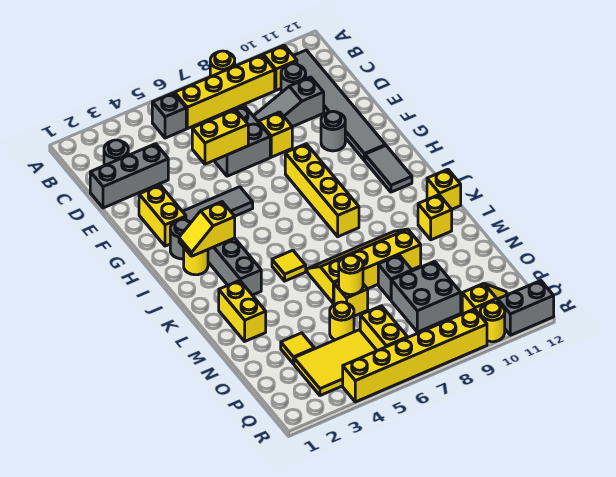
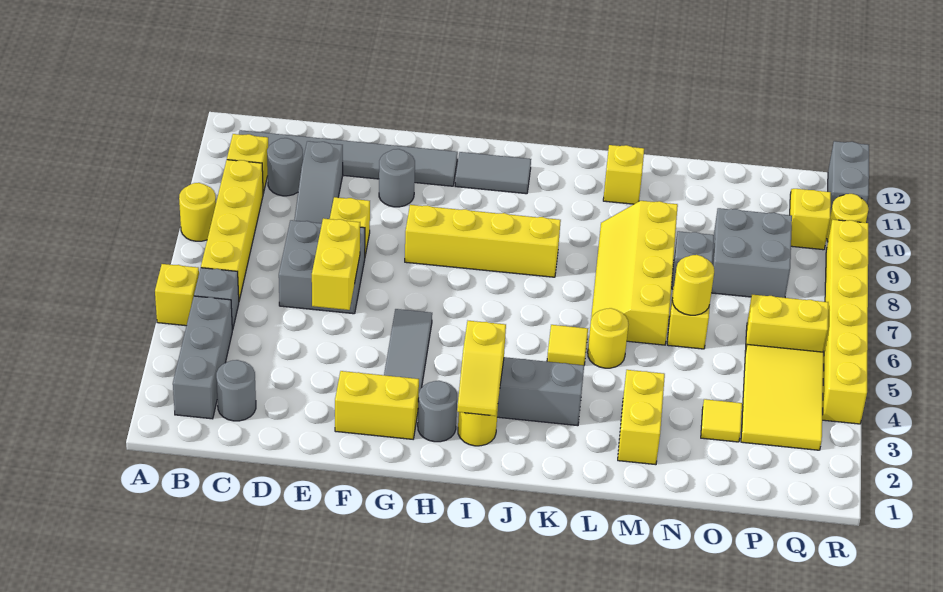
grey brick D1:D3 level 1 -> grey brick B2:B4 level 1
yellow brick K12 level 1 -> yellow brick A5 level 1
yellow brick L2:M2 level 1 -> yellow brick M2:M3 level 1
yellow round brick O5 level 1 -> yellow round brick L5 level 1

